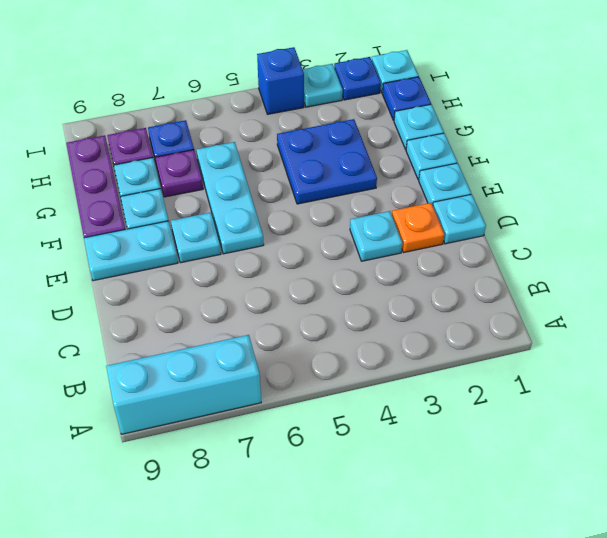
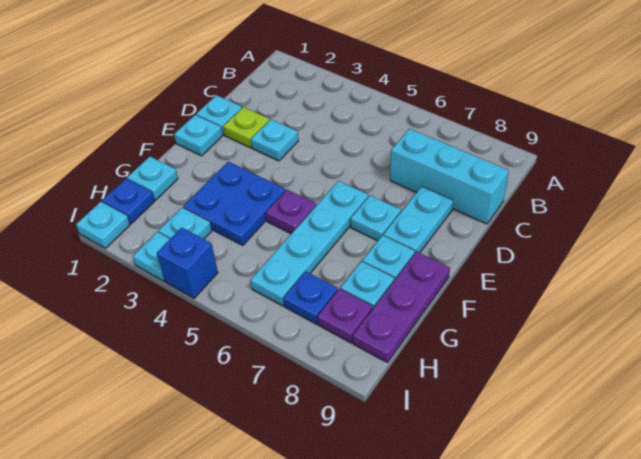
cyan brick A7:A9 level 1 -> cyan brick C7:C9 level 1
orange plate D2 level 1 -> lime plate D2 level 1
cyan plate E6:G6 level 1 -> cyan plate E6:H6 level 1
cyan plate E8:E9 level 1 -> cyan plate D8:E8 level 1
cyan plate F1 level 1 -> cyan plate H3 level 1
purple plate G7 level 1 -> purple plate F5 level 1
blue plate I2 level 1 -> none

